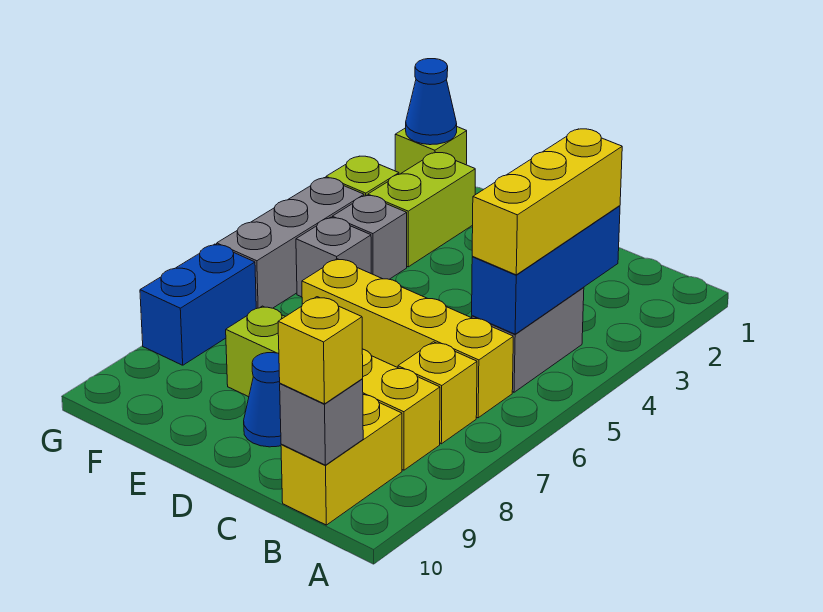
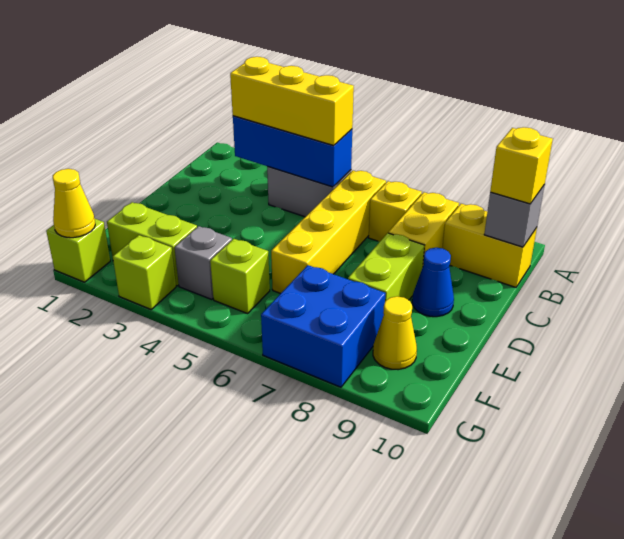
grey brick F5 level 1 -> lime brick F5 level 1
none -> yellow cone F9 level 1
blue cone G1 level 2 -> yellow cone G1 level 2
grey brick G4:G6 level 1 -> none
blue brick G7:G8 level 1 -> blue brick F7:G8 level 1

